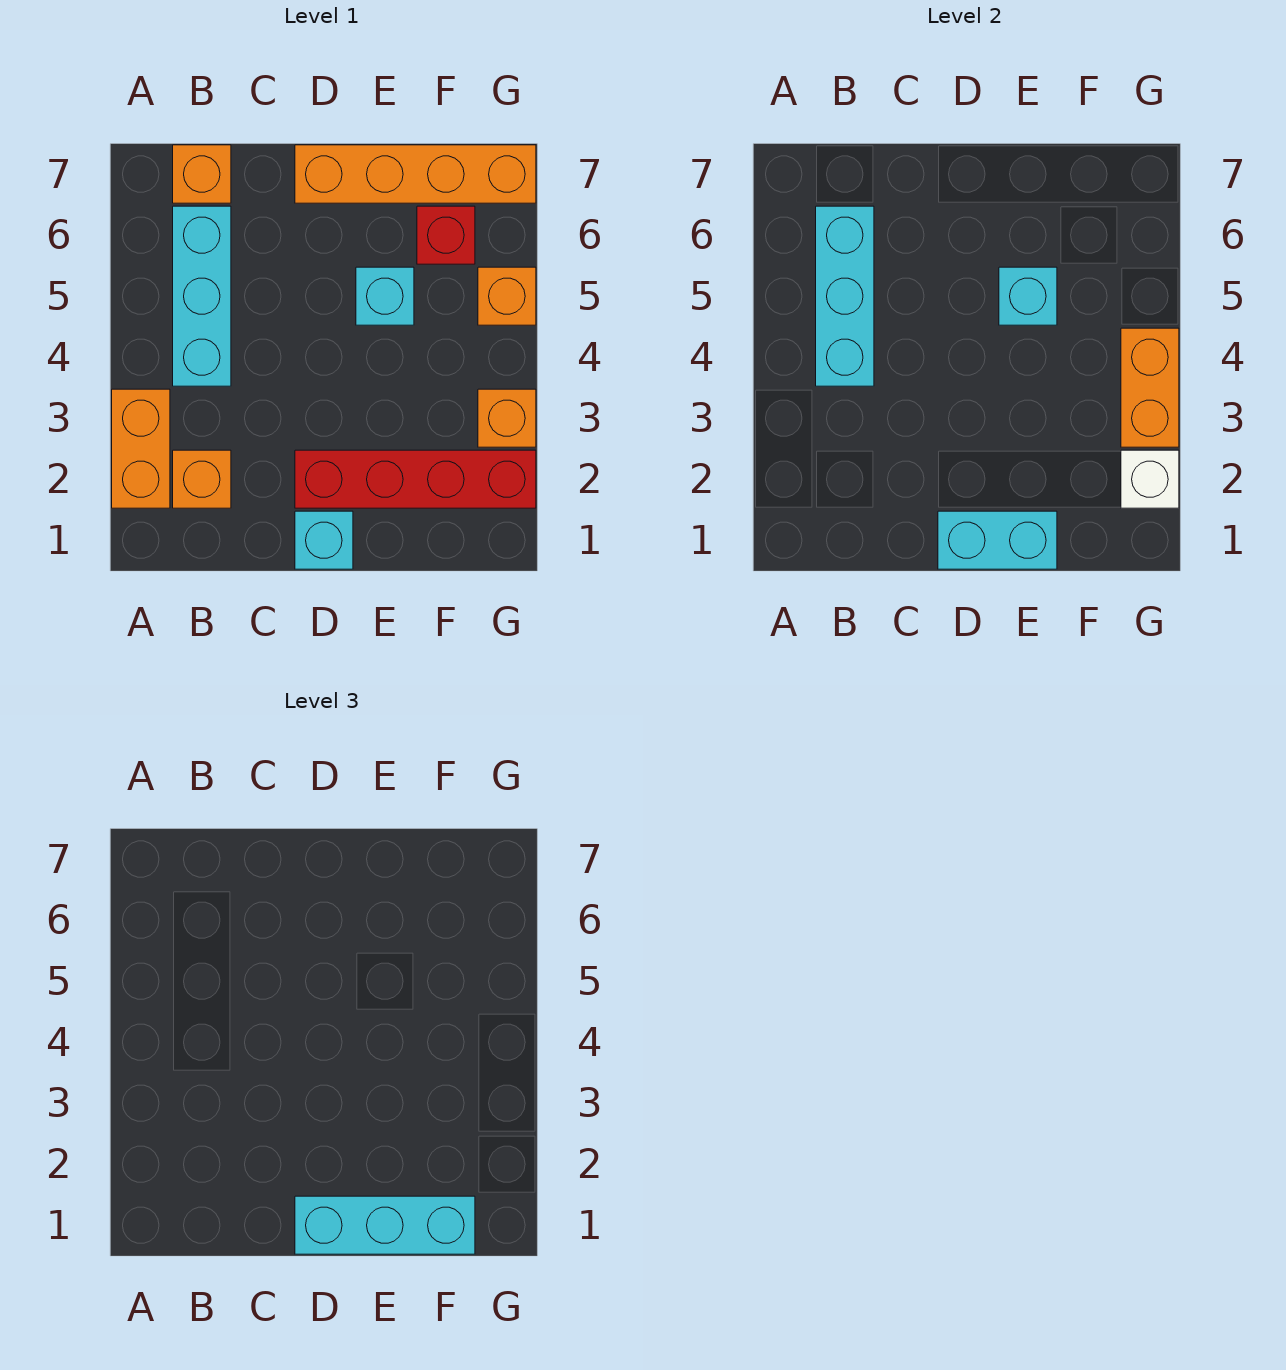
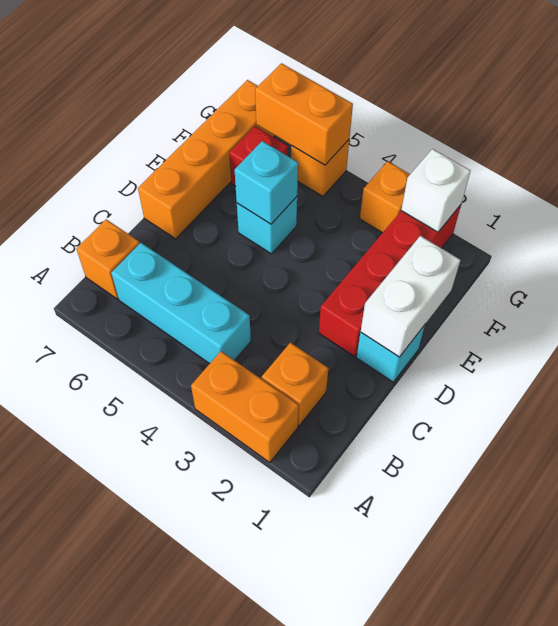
cyan brick B4:B6 level 2 -> none
cyan brick D1:E1 level 2 -> white brick D1:E1 level 2
cyan brick D1:F1 level 3 -> none
orange brick G3:G4 level 2 -> orange brick G5:G6 level 2

